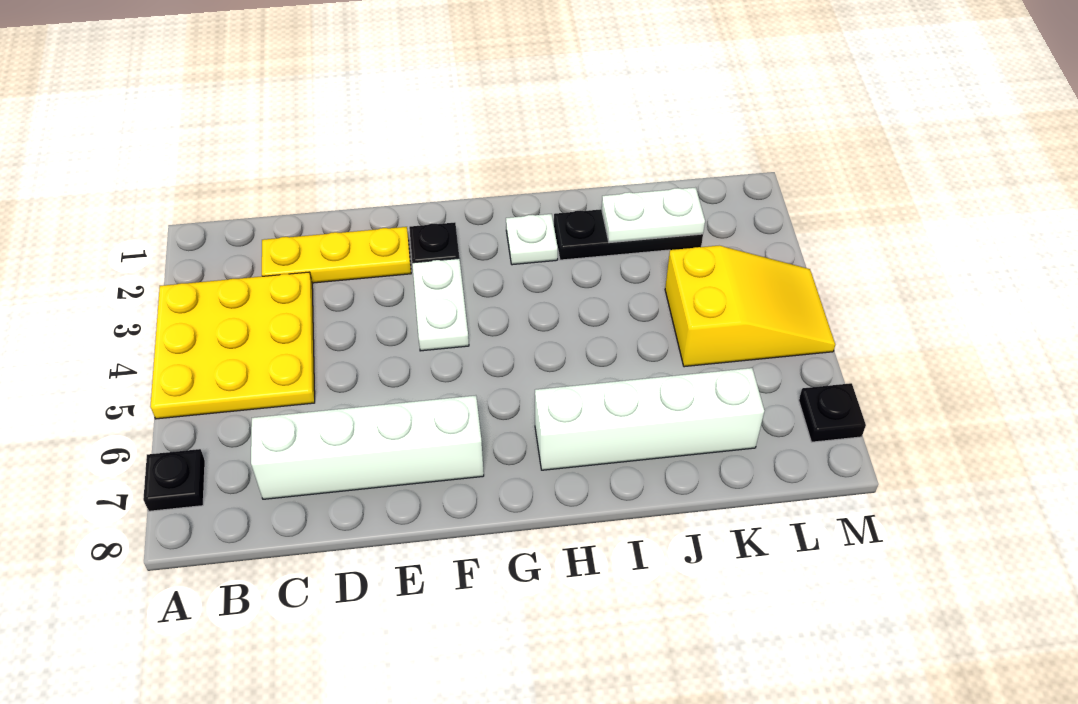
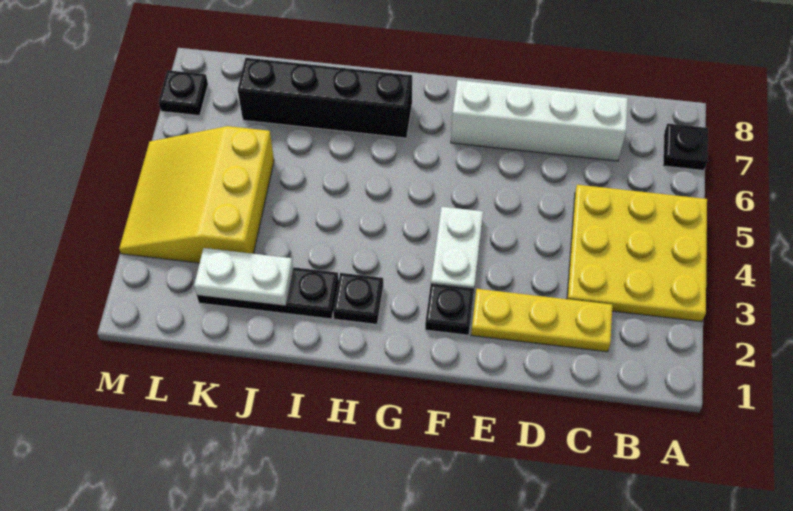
white plate H2 level 1 -> black plate H2 level 1
white brick H7:K7 level 1 -> black brick H7:K7 level 1
yellow slope K4:M5 level 1 top K -> yellow slope K3:M5 level 1 top K

